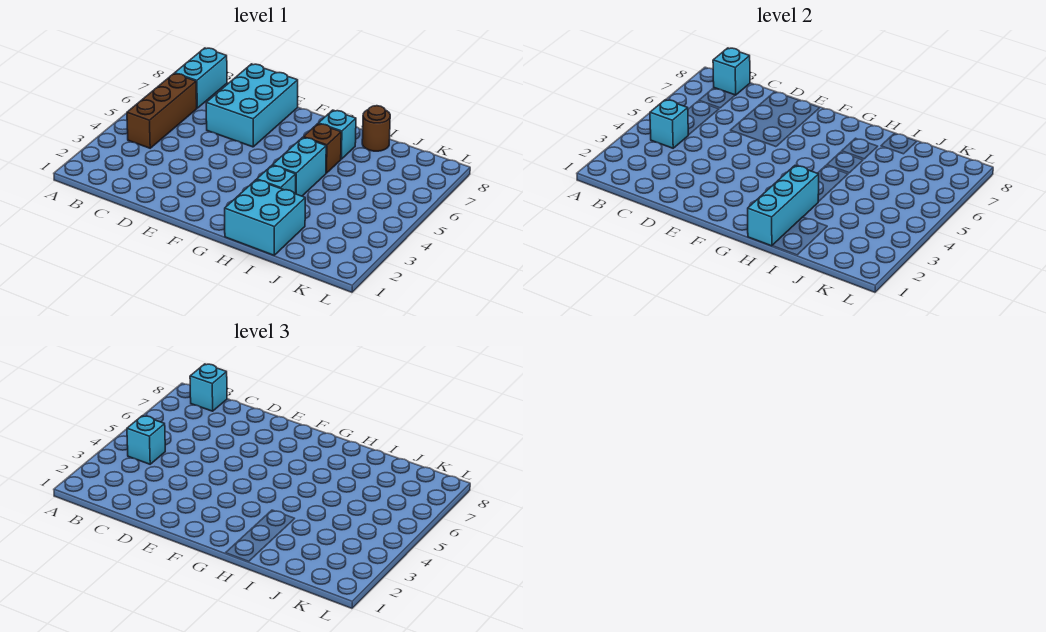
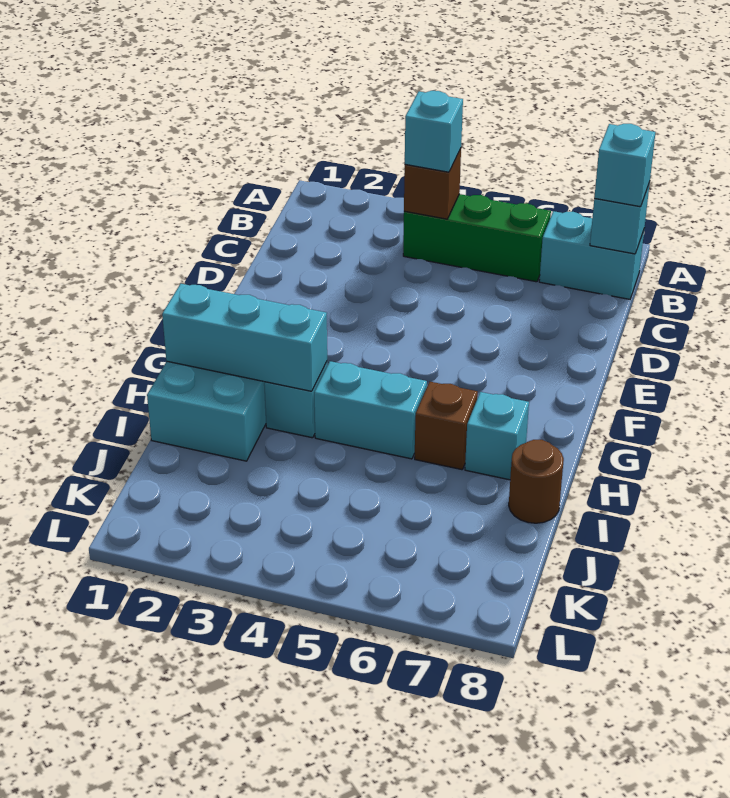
brown brick B4:B6 level 1 -> green brick B4:B6 level 1
cyan brick B4 level 2 -> brown brick B4 level 2
cyan brick D6:E8 level 1 -> none

